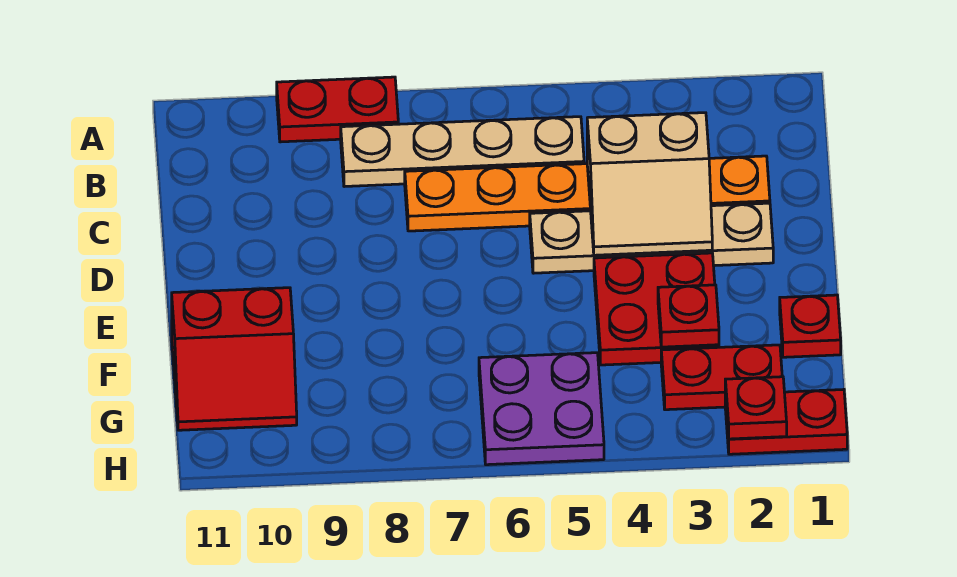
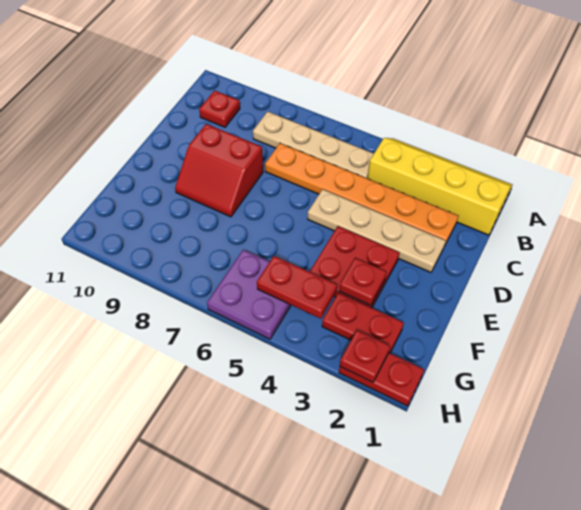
none -> yellow slope A1:B4 level 1 top B
red plate A8:A9 level 1 -> red plate G4:G5 level 2
tan slope C3:D4 level 2 top C -> none
red plate F1 level 1 -> red plate B10 level 1
red slope F10:G11 level 1 top F -> red slope D8:E9 level 1 top D

